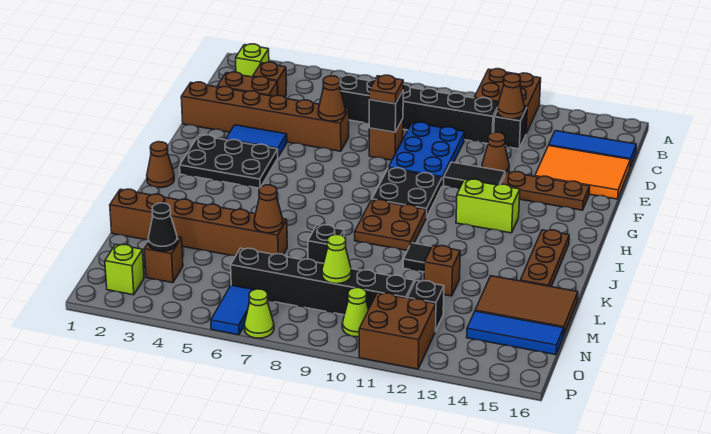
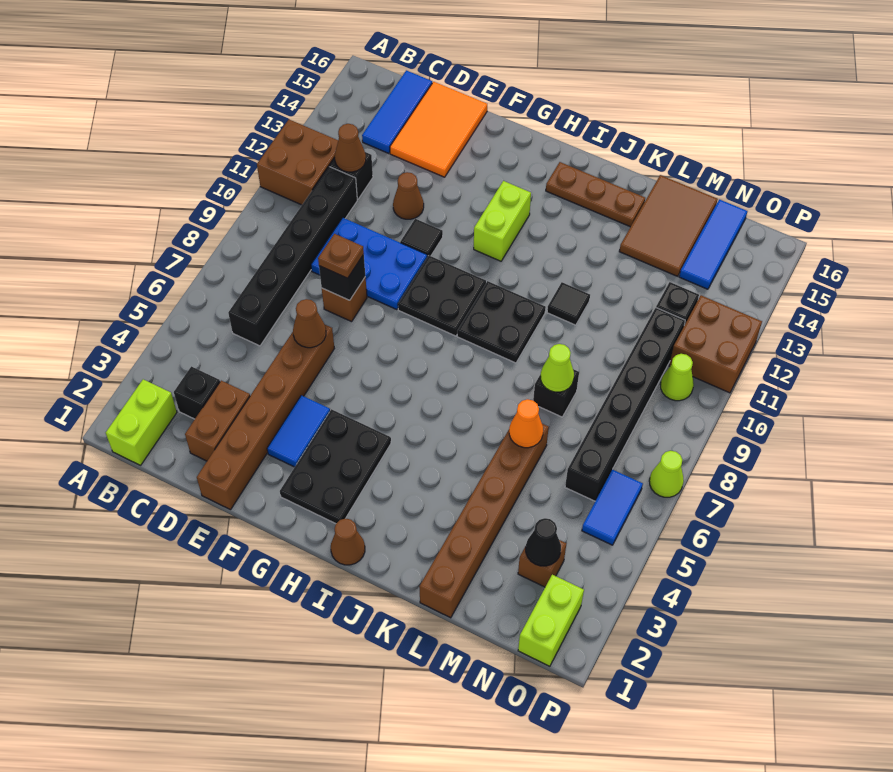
lime brick B2 level 1 -> lime brick B1:B2 level 1
brown brick C3 level 1 -> black brick C3 level 1
black tile F11:F12 level 1 -> black tile F11 level 1
brown plate F13:F15 level 1 -> none
brown plate I9:J10 level 1 -> black plate I9:J10 level 1
brown cone L6 level 2 -> orange cone L6 level 2
brown brick L12 level 1 -> none
lime cone N9 level 2 -> lime cone L8 level 2
lime brick O2 level 1 -> lime brick O1:O2 level 1
blue tile O6:P6 level 1 -> blue tile O5:O6 level 1

